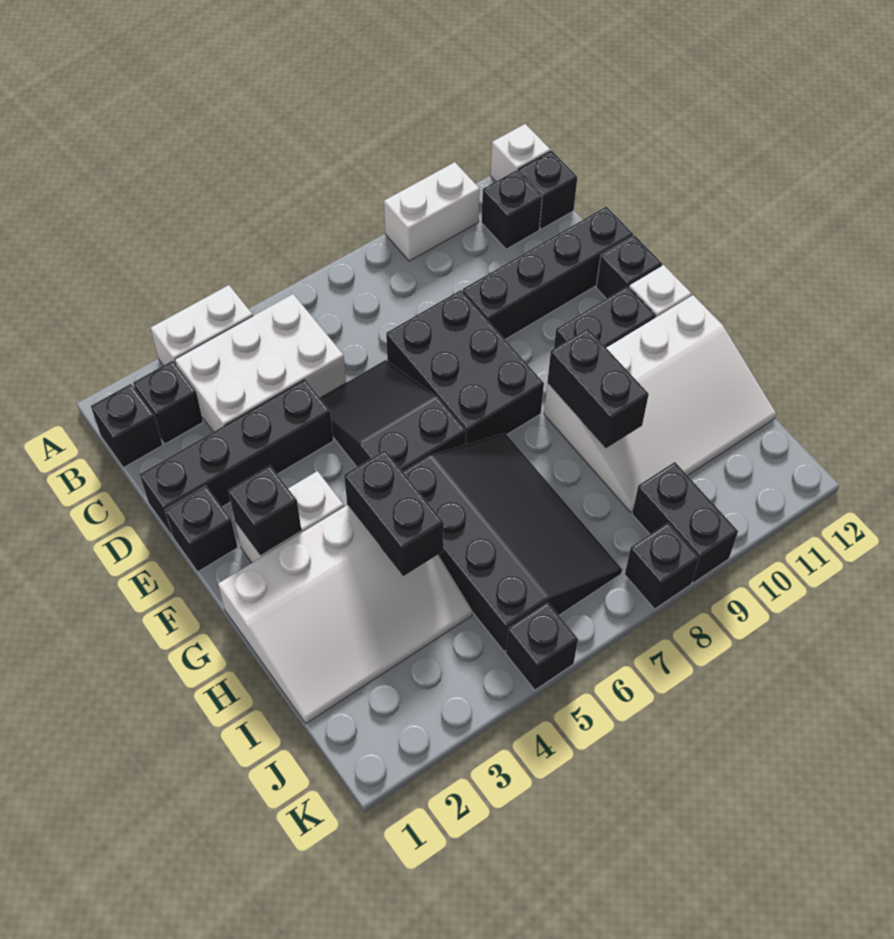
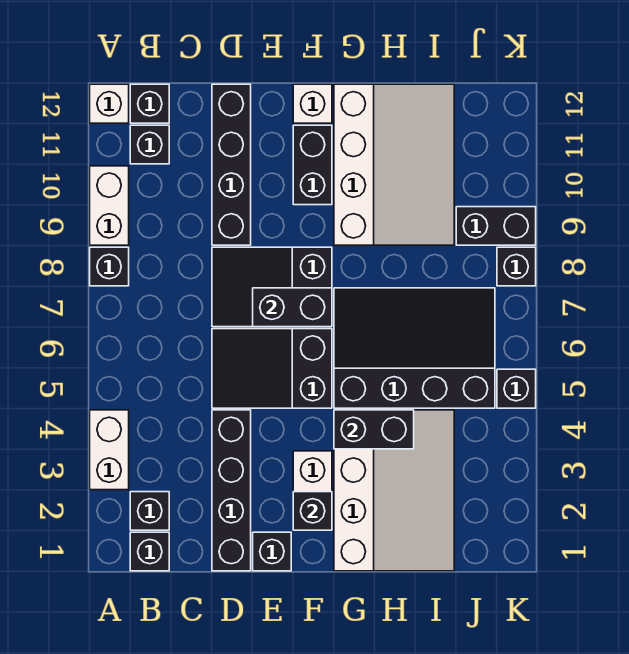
white brick B3:C5 level 1 -> none
black brick D7:F8 level 1 -> black slope D7:F8 level 1 top F
black brick E12 level 1 -> black brick A8 level 1
black brick G9:H9 level 2 -> black brick E7:F7 level 2

